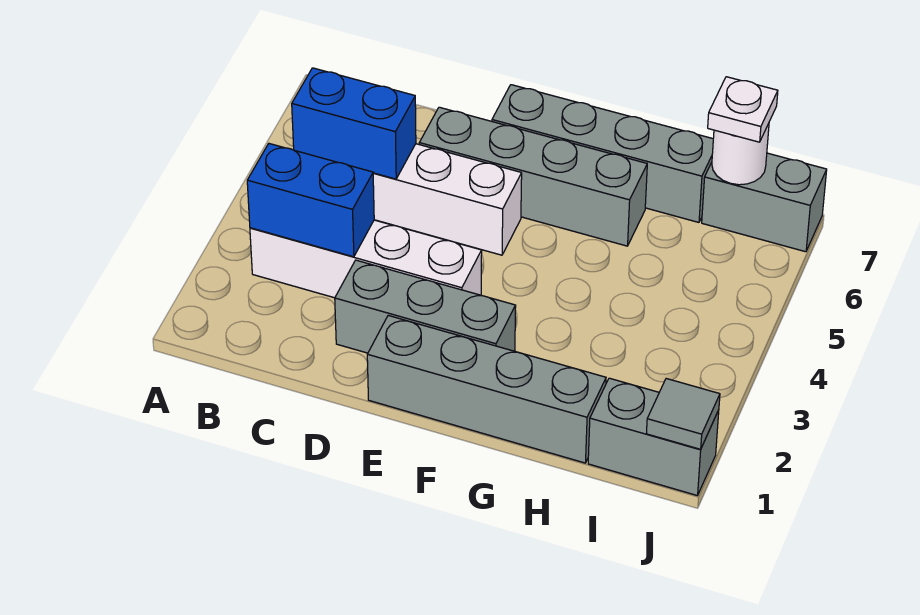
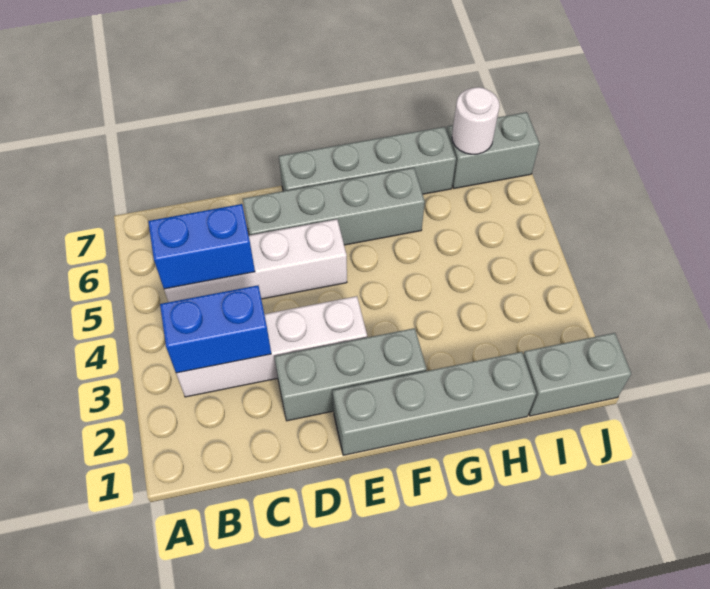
white plate I7 level 3 -> none
grey tile J1 level 2 -> none

